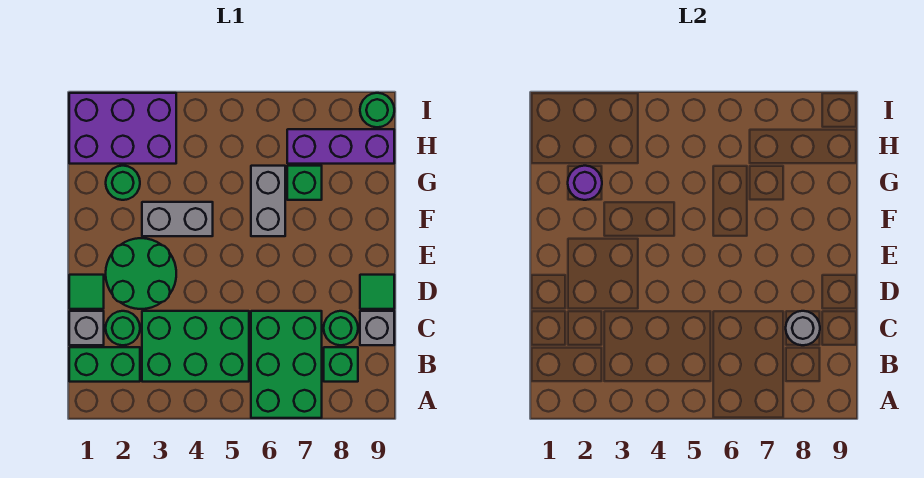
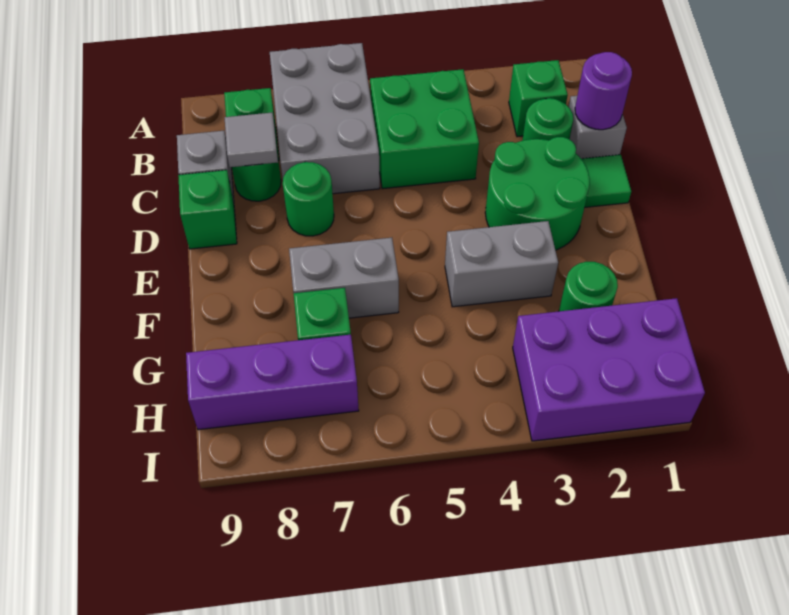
green brick A6:C7 level 1 -> grey brick A6:C7 level 1
green brick B1:B2 level 1 -> green brick B2 level 1
green brick B3:C5 level 1 -> green brick B4:C5 level 1
grey round brick C8 level 2 -> grey tile C8 level 2
green tile D9 level 1 -> green brick D9 level 1
grey brick F6:G6 level 1 -> grey brick F6:F7 level 1
purple round brick G2 level 2 -> purple round brick C1 level 2
green round brick I9 level 1 -> green round brick D7 level 1

